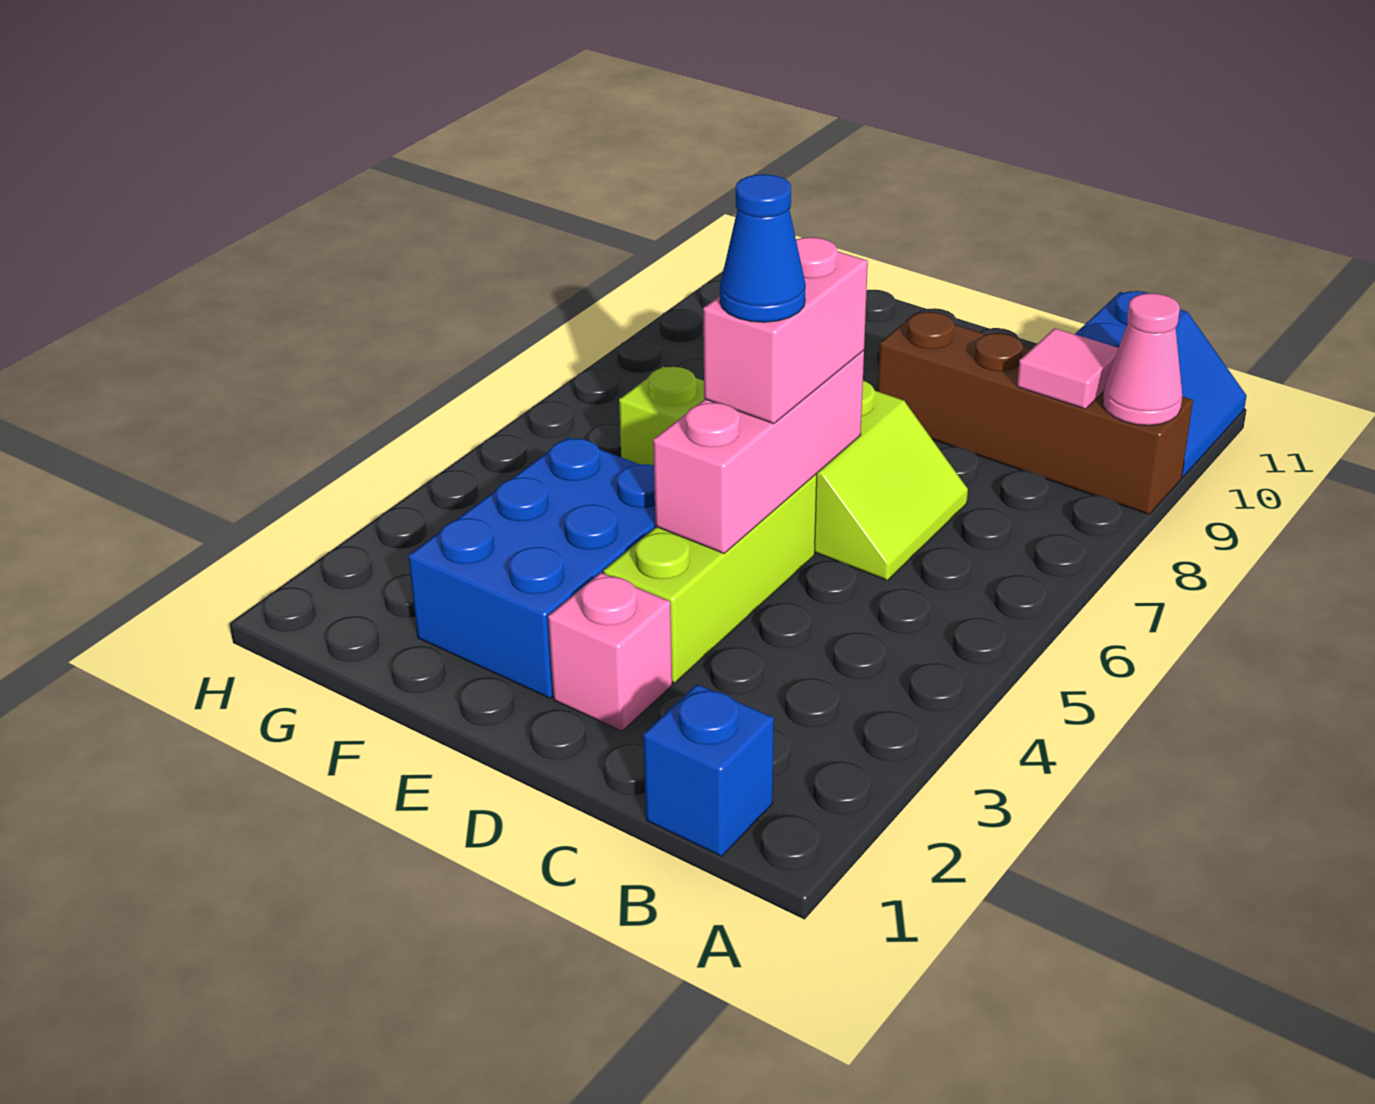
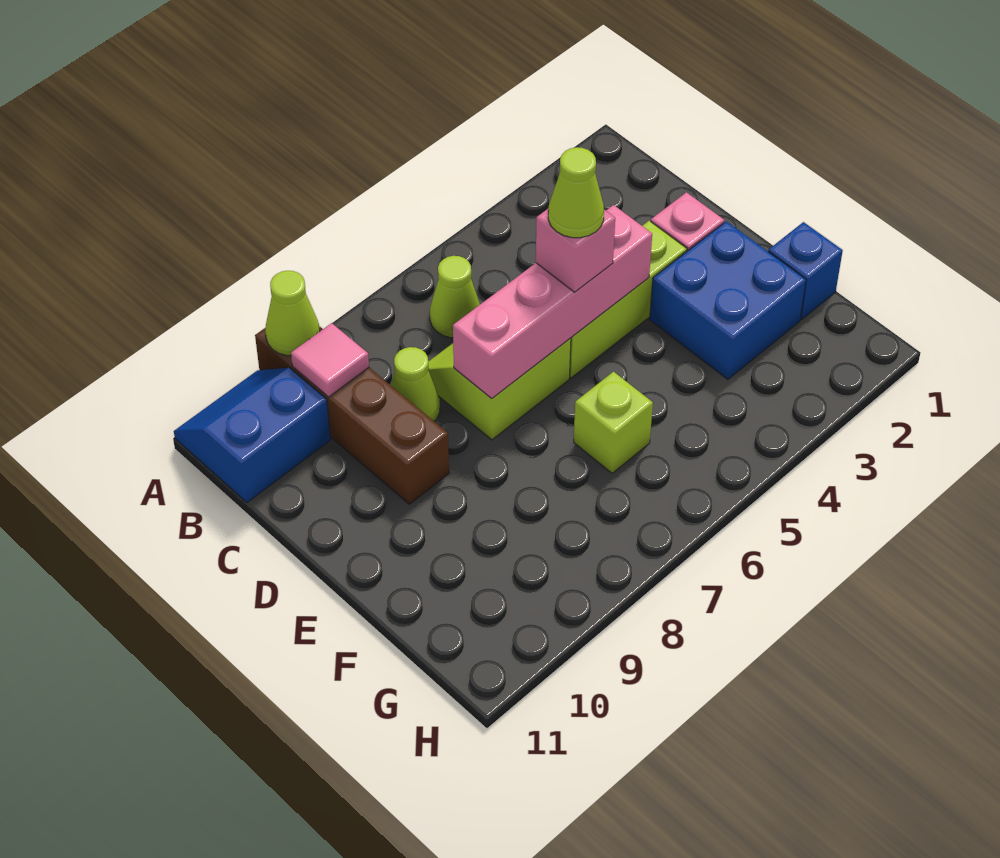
pink cone A9 level 2 -> lime cone A9 level 2
blue brick B1 level 1 -> blue brick F1 level 1
none -> lime cone B6 level 1
none -> lime cone C8 level 1
pink brick D4:D6 level 2 -> pink brick D4:D7 level 2
pink brick D5:D6 level 3 -> pink brick D5 level 3
blue cone D5 level 4 -> lime cone D5 level 4
blue brick E2:F4 level 1 -> blue brick E2:F3 level 1

